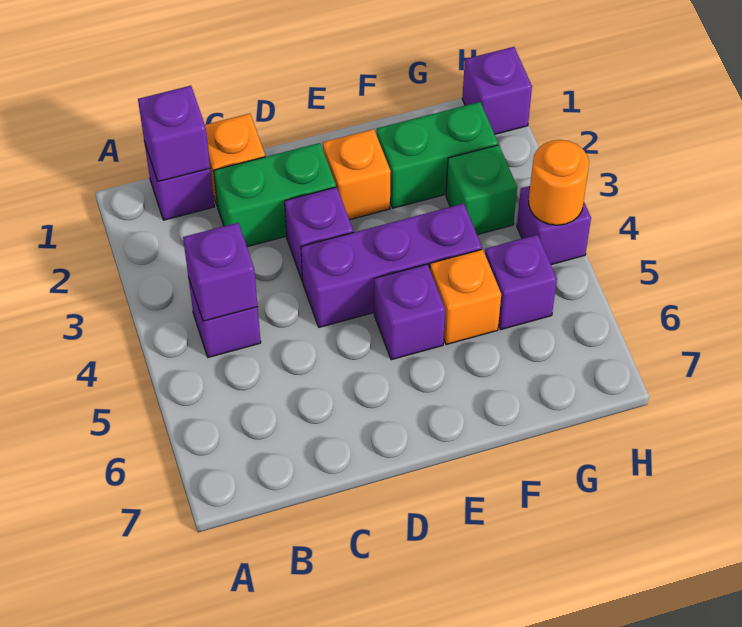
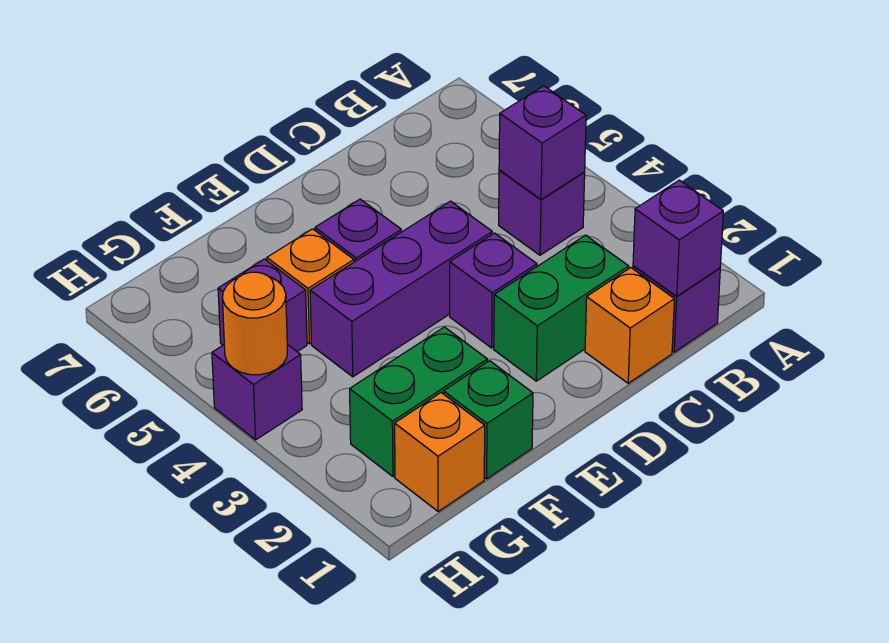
orange brick E2 level 1 -> orange brick G1 level 1
green brick G3 level 1 -> green brick F1 level 1
purple brick H1 level 1 -> none

